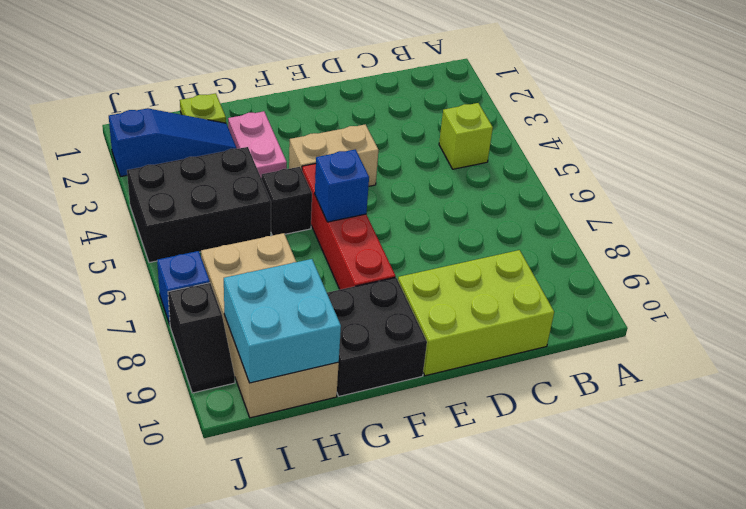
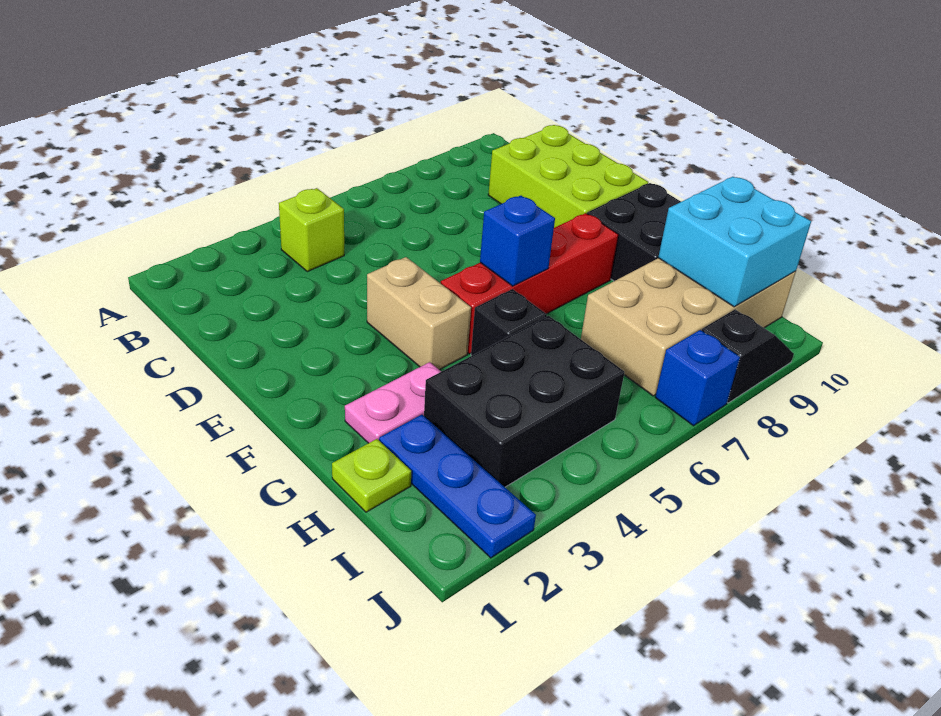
blue slope H2:J2 level 1 top J -> blue plate H2:J2 level 1
black brick H4:J5 level 1 -> black brick H3:I5 level 1

